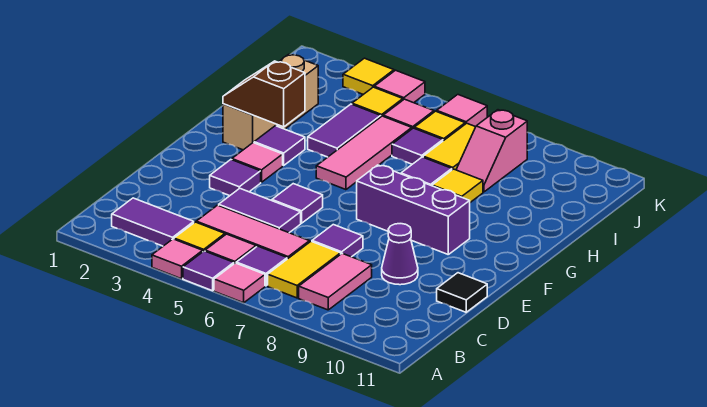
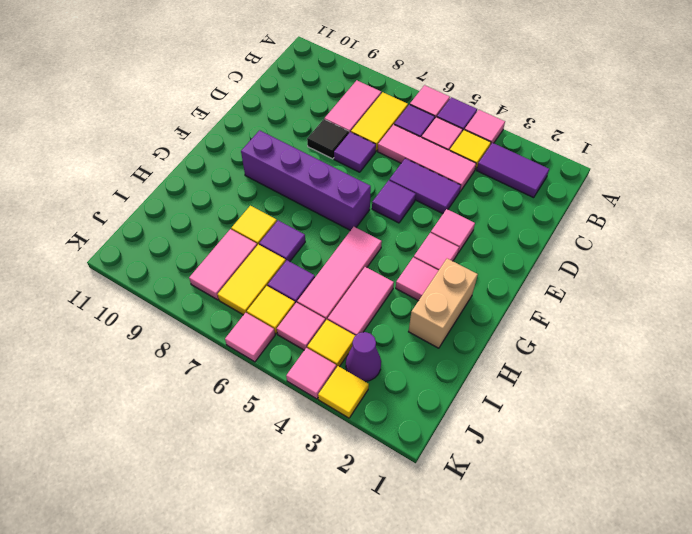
purple cone D9 level 1 -> purple cone J3 level 1
black tile D11 level 1 -> black tile D8 level 1
purple tile E3 level 1 -> pink tile E3 level 1
purple brick F7:F9 level 1 -> purple brick F6:F9 level 1
tan brick G2:I2 level 1 -> tan brick G2:H2 level 1
brown slope G2:G3 level 2 top 3 -> none
purple tile G3 level 1 -> pink tile G3 level 1
purple tile H4:I4 level 1 -> pink tile H4:I4 level 1
pink slope I8:J8 level 1 top J -> pink tile I8:J8 level 1

